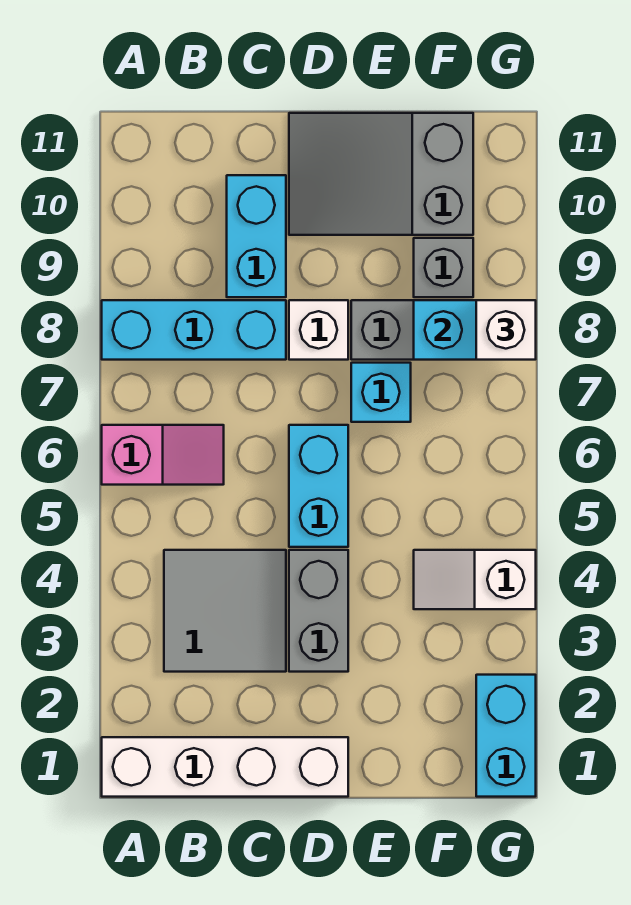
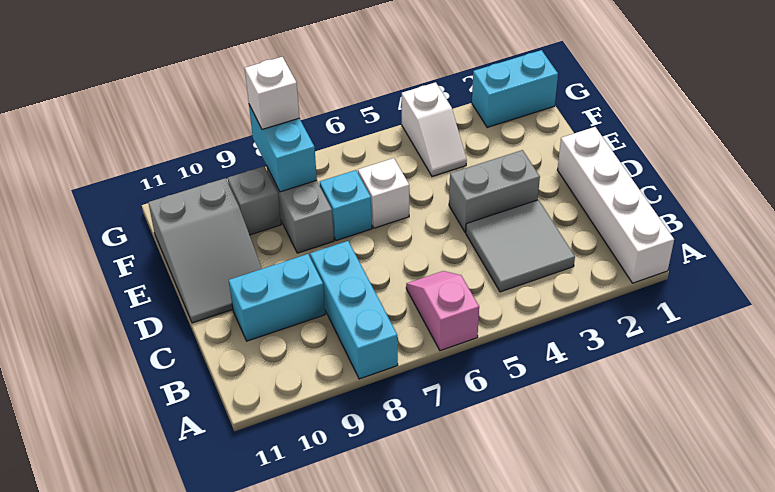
cyan brick D5:D6 level 1 -> none
white brick D8 level 1 -> white brick E6 level 1

